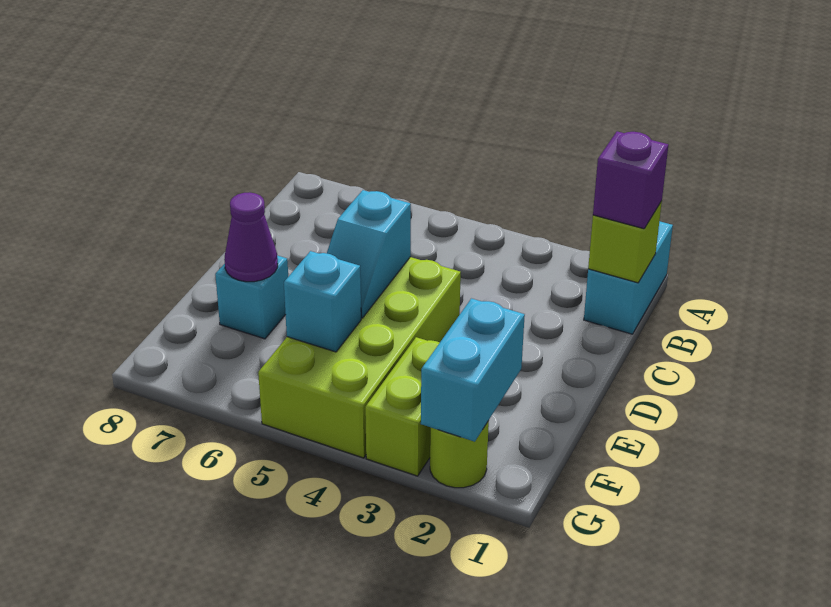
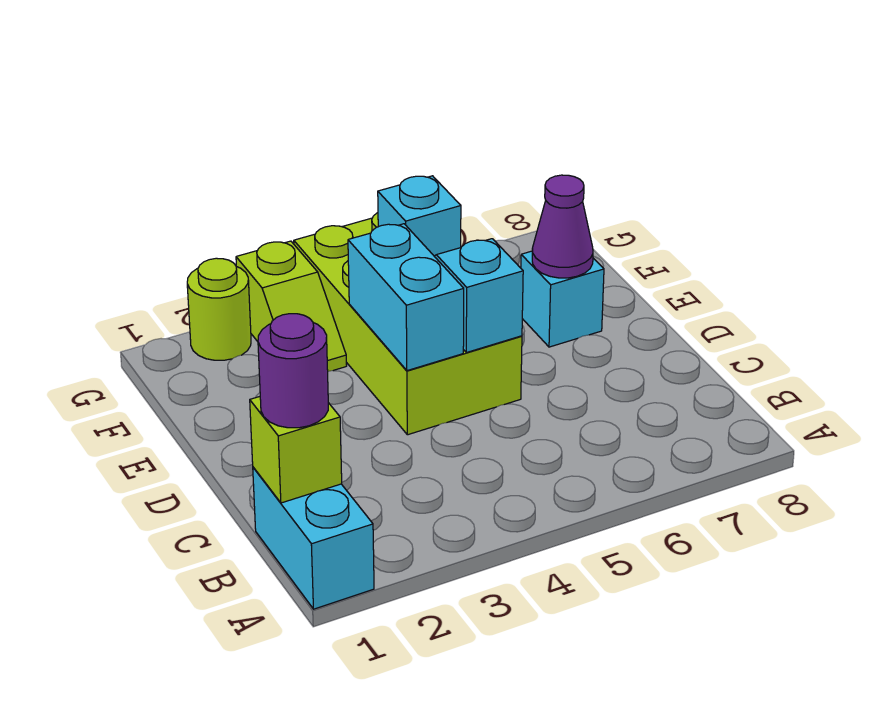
purple brick B1 level 3 -> purple round brick B1 level 3
cyan brick F2:G2 level 2 -> cyan brick D4:E4 level 2
lime brick F3:G3 level 1 -> lime slope F3:G3 level 1 top G

